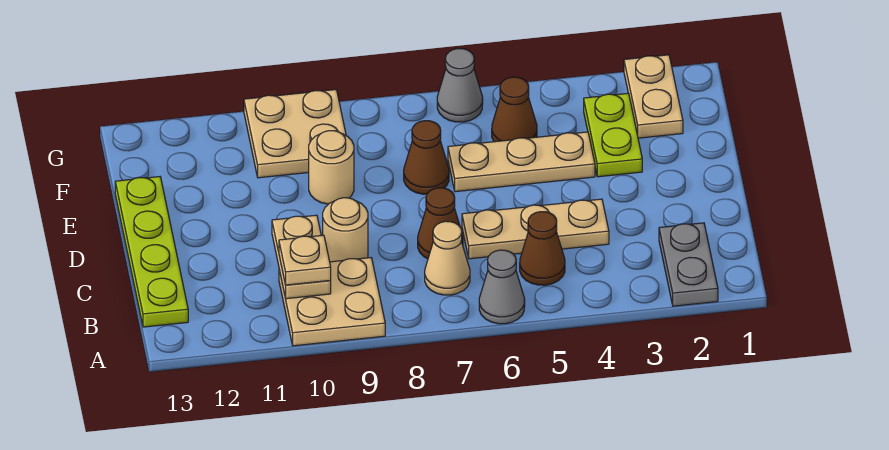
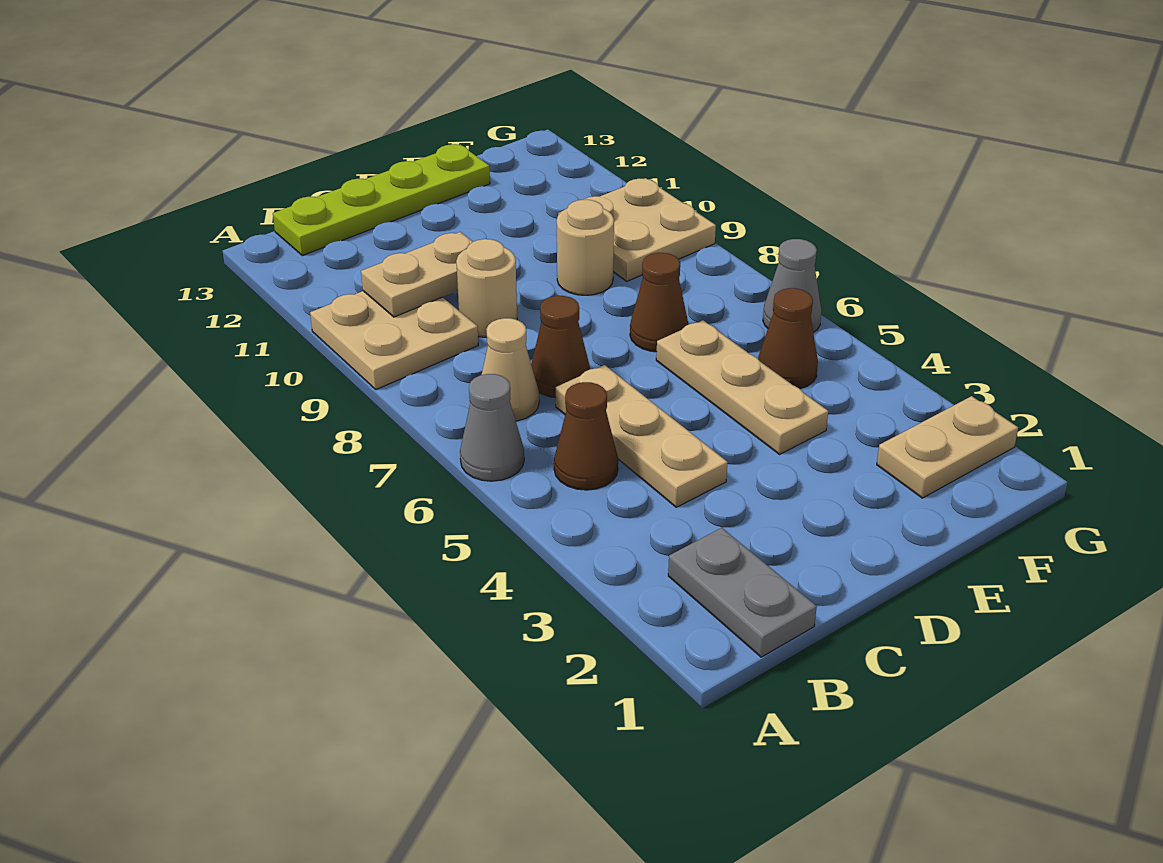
grey plate A2:B2 level 1 -> grey plate B1:B2 level 1
tan plate B10 level 3 -> none
lime plate E3:F3 level 1 -> none

